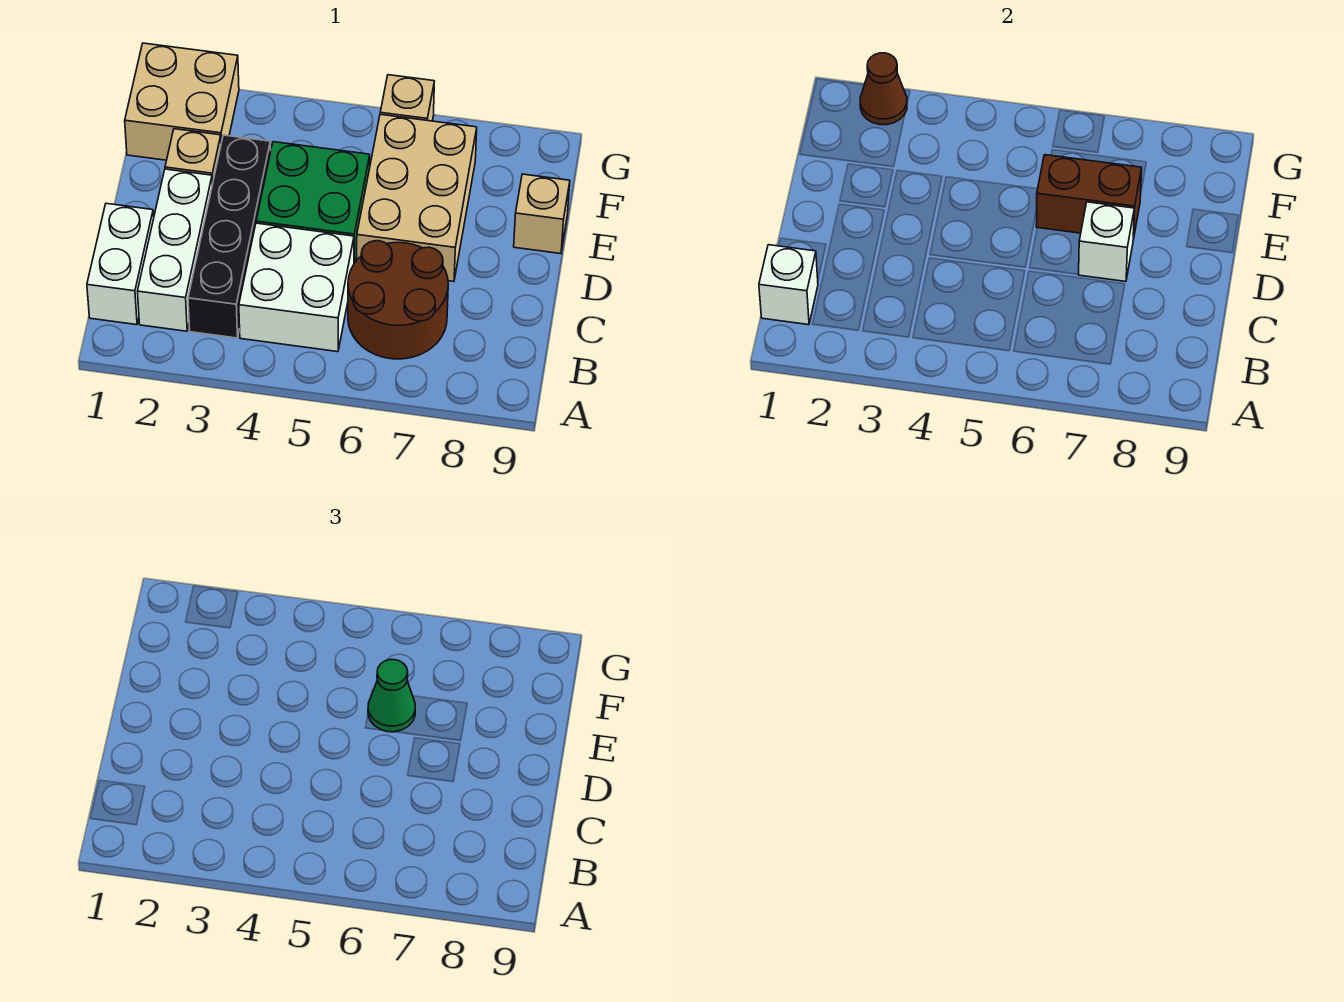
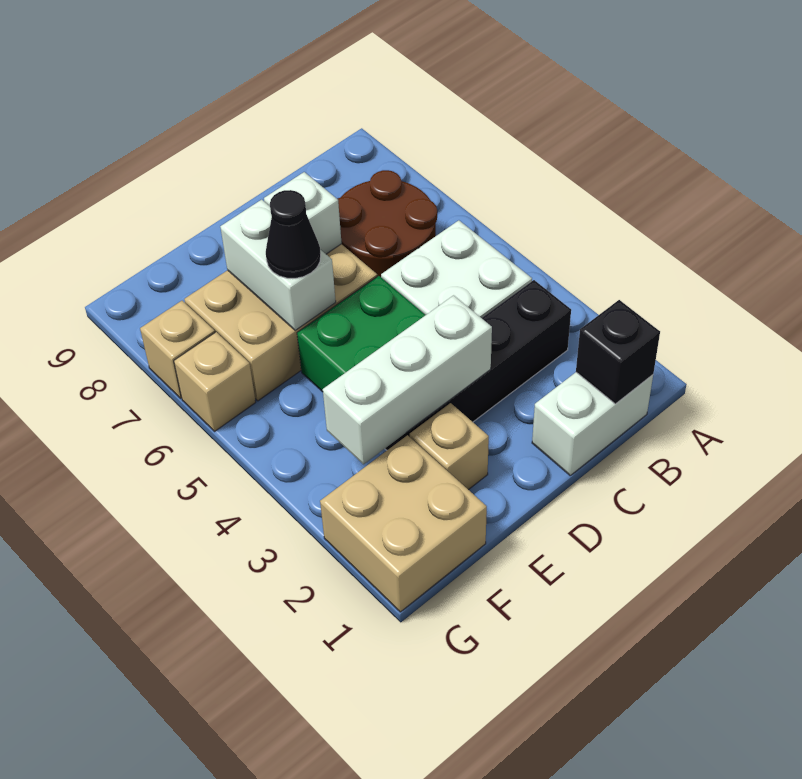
white brick B1 level 2 -> black brick B1 level 2
white brick B2:D2 level 1 -> white brick D3:F3 level 2
brown brick E6:E7 level 2 -> white brick E6:E7 level 2
green cone E6 level 3 -> black cone E6 level 3
tan brick E9 level 1 -> tan brick G7 level 1
brown cone G2 level 2 -> none

